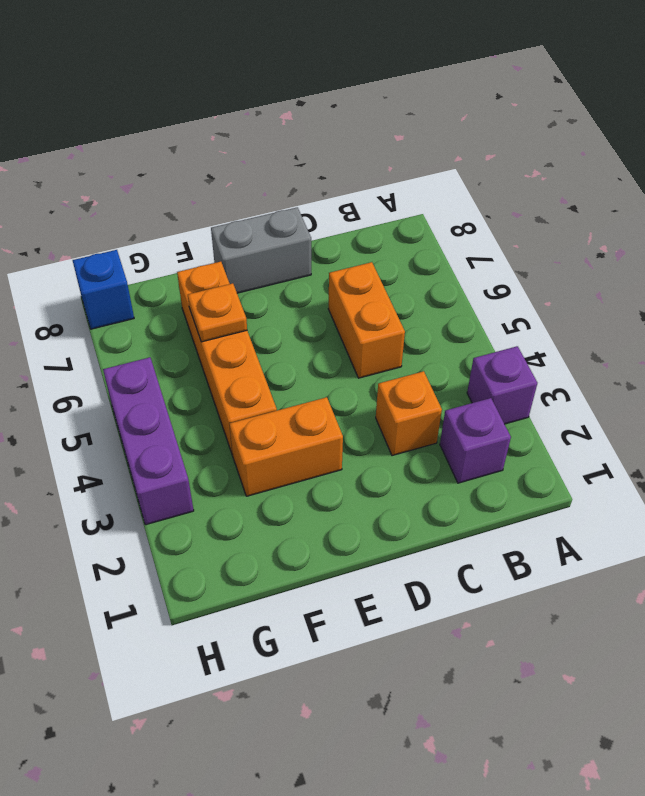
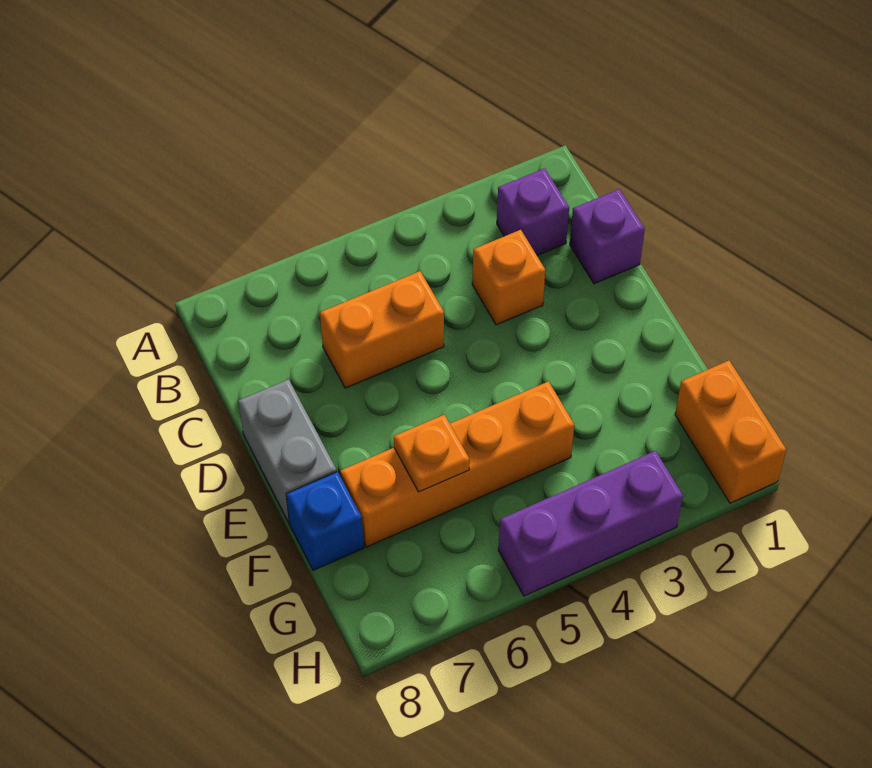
purple brick A3 level 1 -> purple brick C1 level 1
orange brick E3:F3 level 1 -> orange brick G1:H1 level 1
blue brick H8 level 1 -> blue brick F8 level 1

